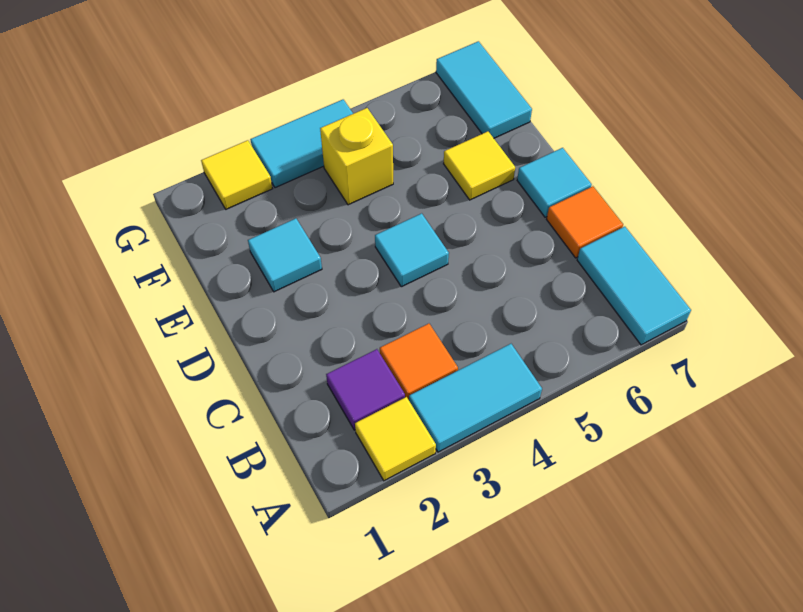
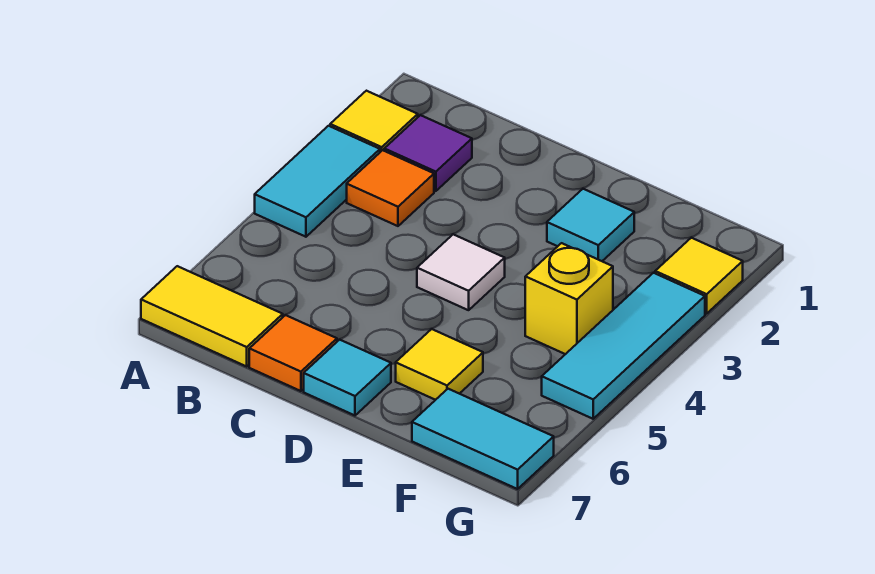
cyan tile A7:B7 level 1 -> yellow tile A7:B7 level 1
cyan tile D4 level 1 -> white tile D4 level 1
cyan tile G3:G4 level 1 -> cyan tile G3:G5 level 1

